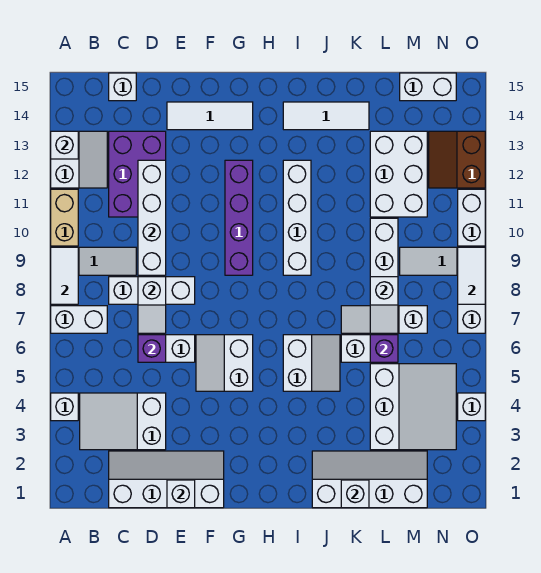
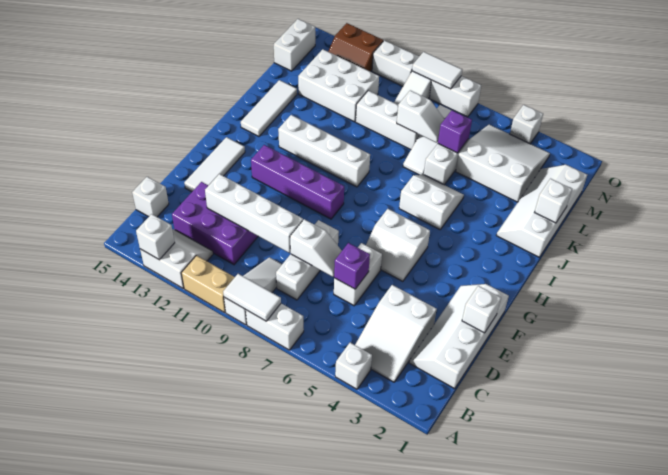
white brick A7:B7 level 1 -> white brick A7:A8 level 1

